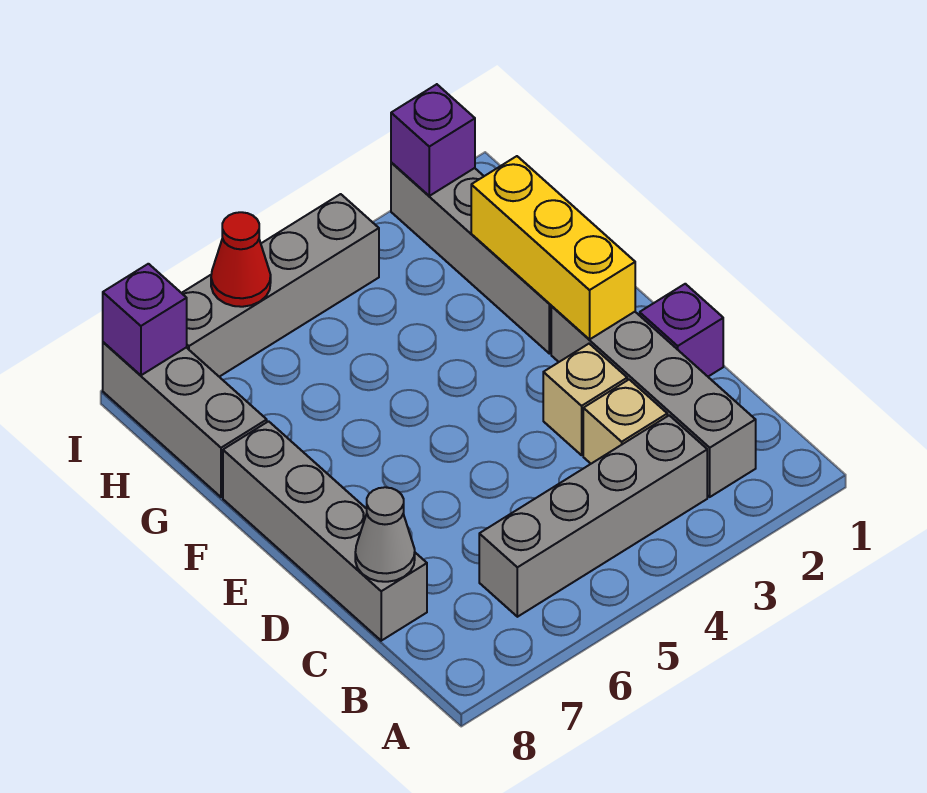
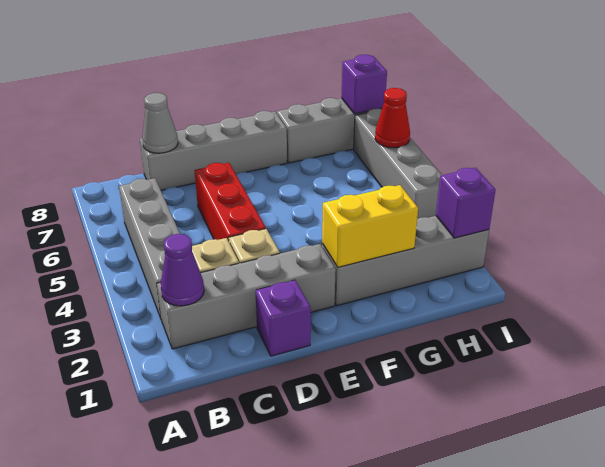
none -> purple cone B2 level 2
none -> red brick D4:D6 level 1
yellow brick E2:G2 level 2 -> yellow brick F2:G2 level 2

